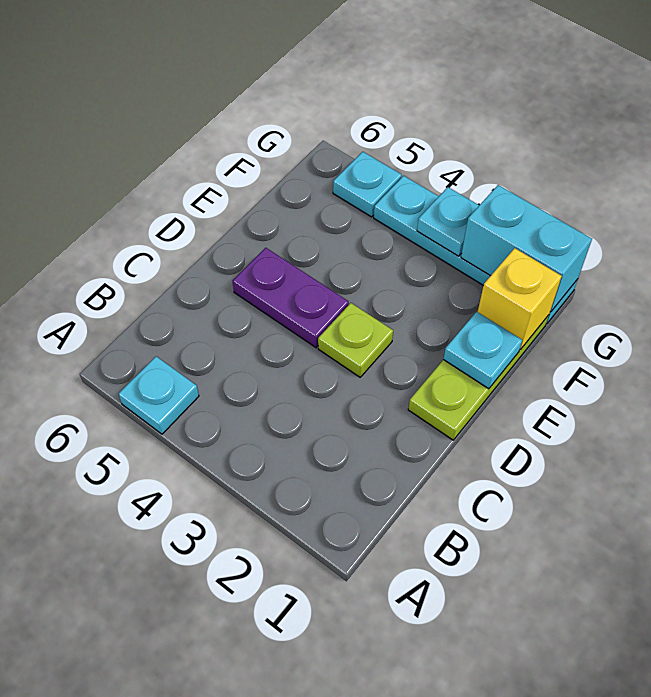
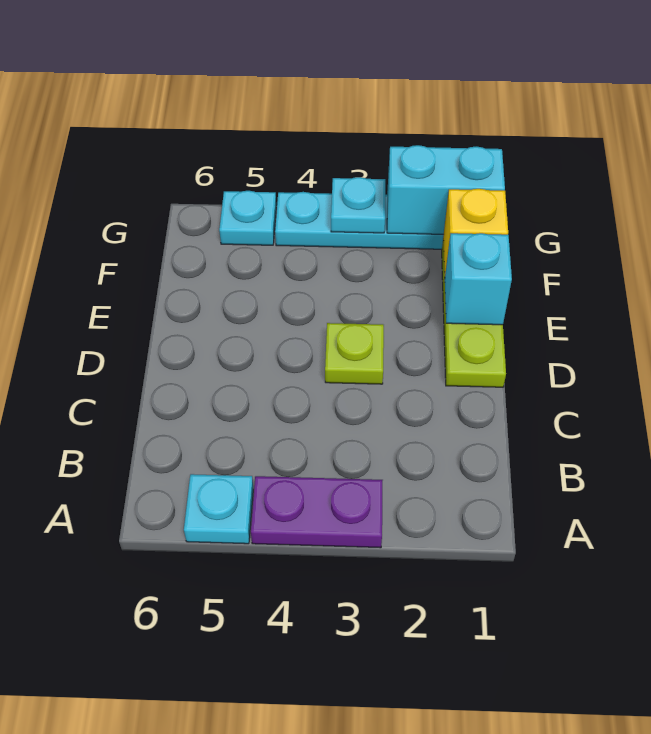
purple plate D4:D5 level 1 -> purple plate A3:A4 level 1
cyan plate E1 level 2 -> cyan brick E1 level 2

